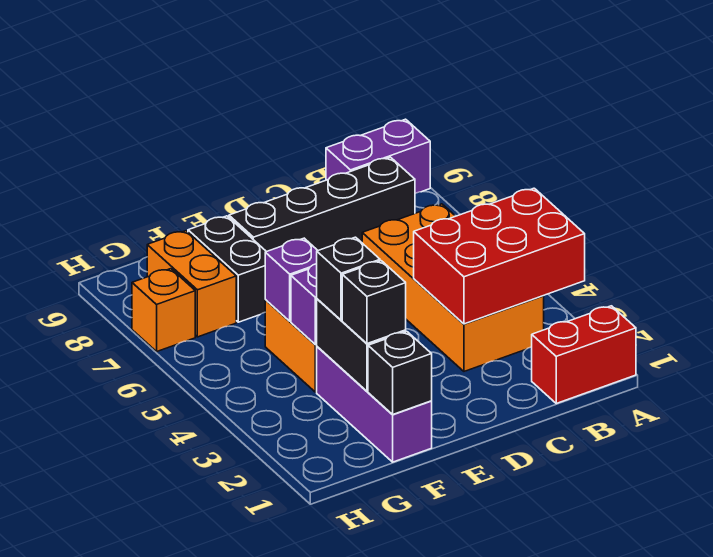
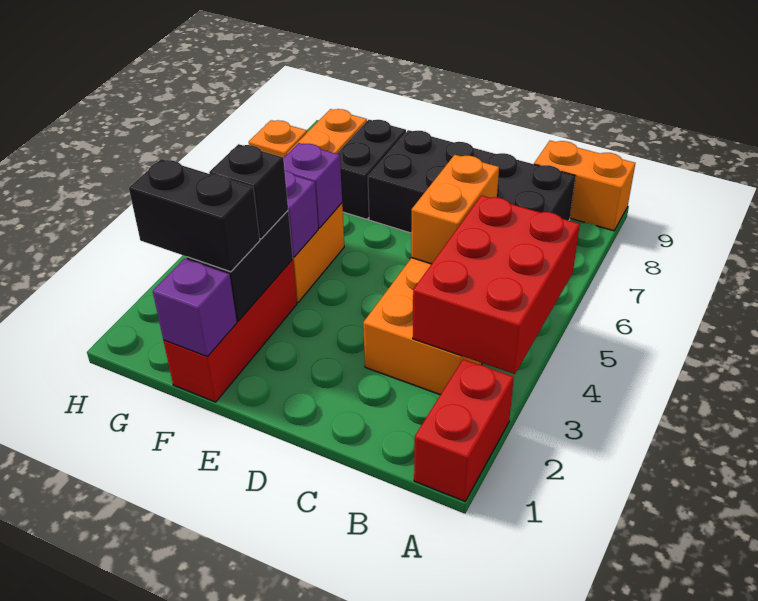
red brick A1:B1 level 1 -> red brick A1:A2 level 1
red brick A3:C4 level 2 -> red brick A3:B5 level 2
purple brick A9:B9 level 1 -> orange brick A9:B9 level 1
black brick B8:E8 level 1 -> black brick B7:E8 level 1
none -> orange brick C5:C6 level 2
purple brick F1:F3 level 1 -> red brick F1:F3 level 1
black brick F1 level 2 -> purple brick F1 level 2
black brick F2 level 3 -> black brick F2:G2 level 3

